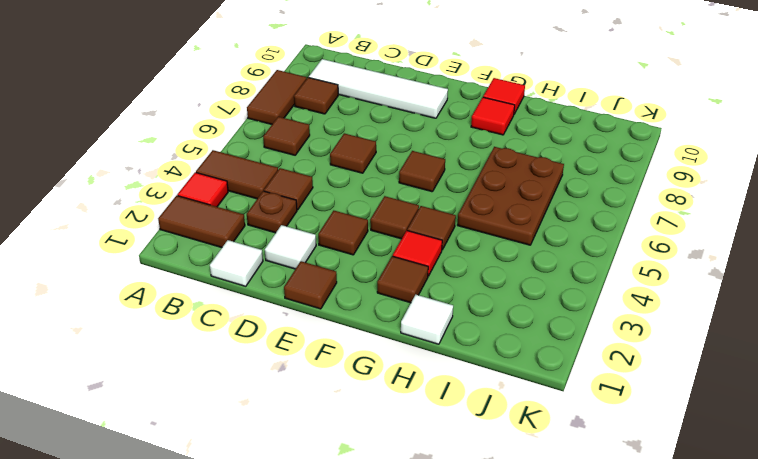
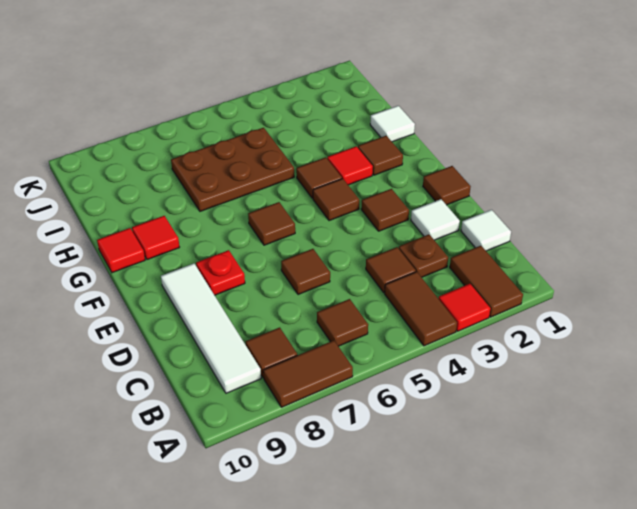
none -> red plate E8 level 1

